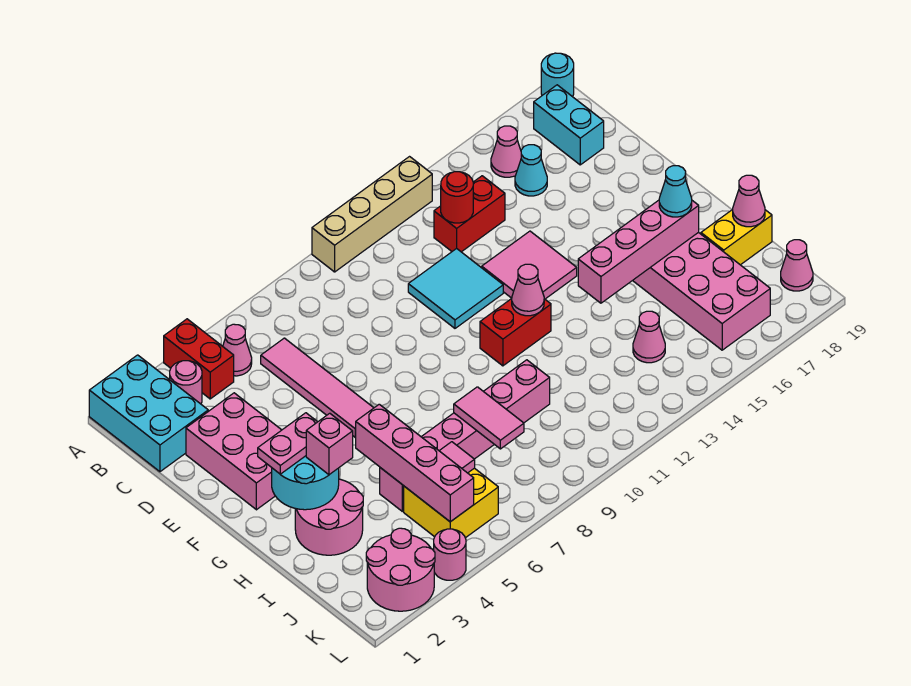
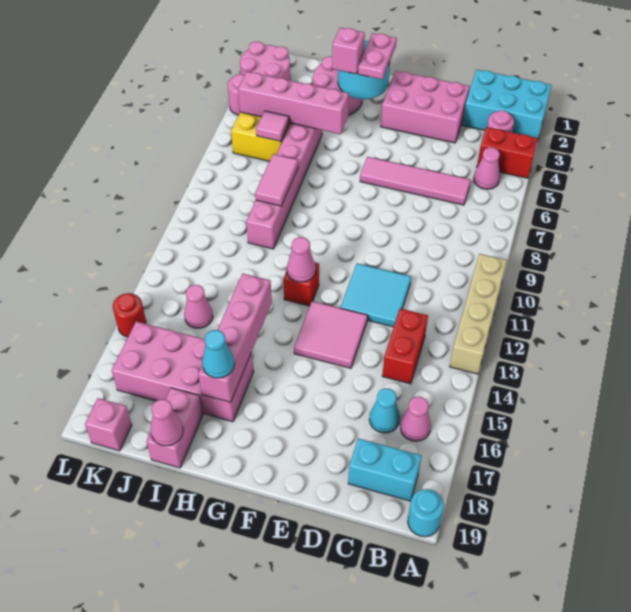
red round brick C13 level 2 -> red round brick L15 level 1
red brick G11:G12 level 1 -> red brick G12 level 1
pink tile I8:J8 level 2 -> pink tile I8:I9 level 2
yellow brick I18:I19 level 1 -> pink brick I18:I19 level 1
pink cone K19 level 1 -> pink brick K19 level 1

